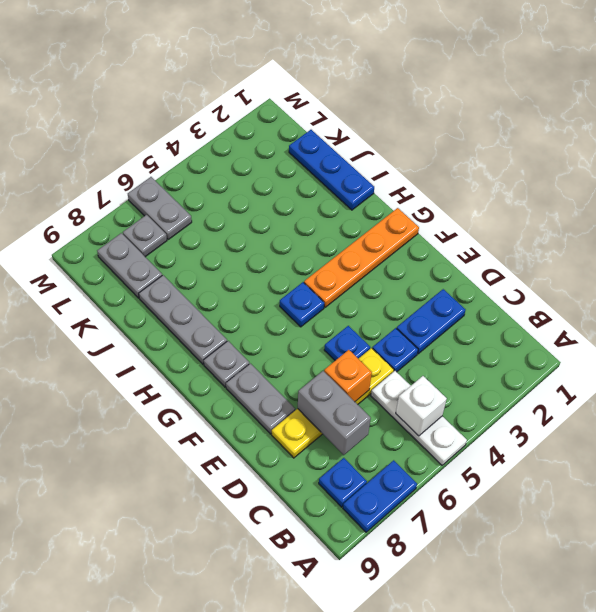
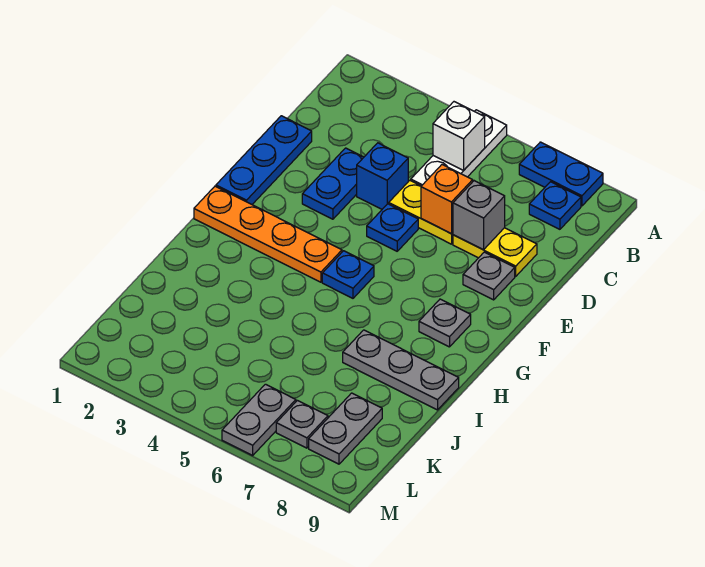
grey brick C7:D7 level 2 -> grey brick D7 level 2
blue plate D2:D3 level 1 -> blue plate D3:E3 level 1
blue plate D4 level 1 -> blue brick D4 level 1
grey plate E8:F8 level 1 -> grey plate E8 level 1
grey plate H8:J8 level 1 -> grey plate I7:I9 level 1
blue plate I1:K1 level 1 -> blue plate D1:F1 level 1

